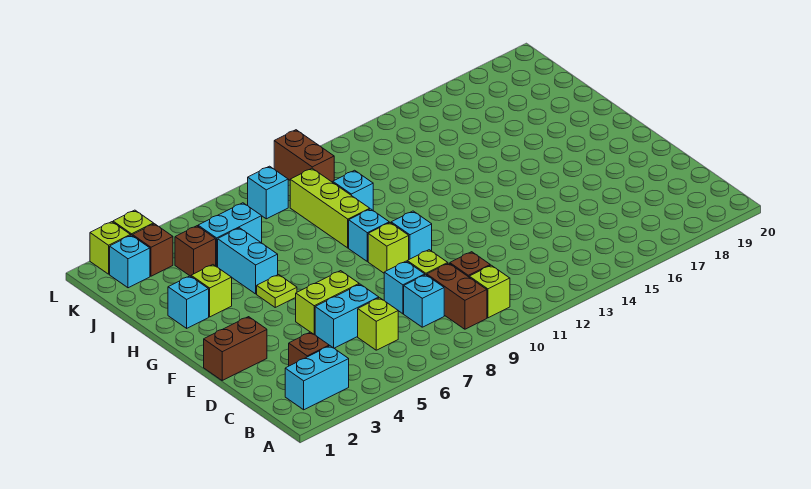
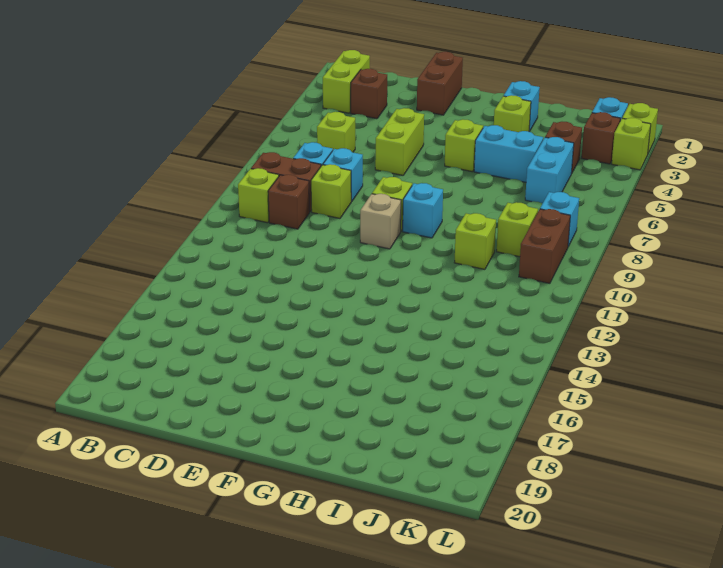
cyan brick B2:B3 level 1 -> lime brick B2:B3 level 1
cyan brick D5:D6 level 1 -> none
cyan brick F10 level 1 -> tan brick F10 level 1
lime plate G5 level 1 -> lime brick G5 level 1
lime brick H9:J9 level 1 -> lime brick J9 level 1
cyan brick I10 level 1 -> lime brick I10 level 1
brown brick K10:L10 level 1 -> brown brick K9:K10 level 1

